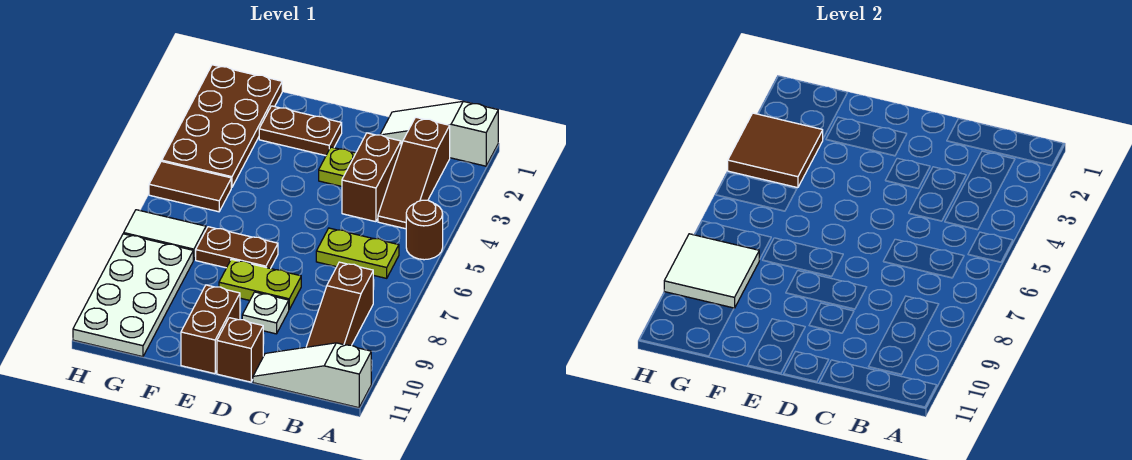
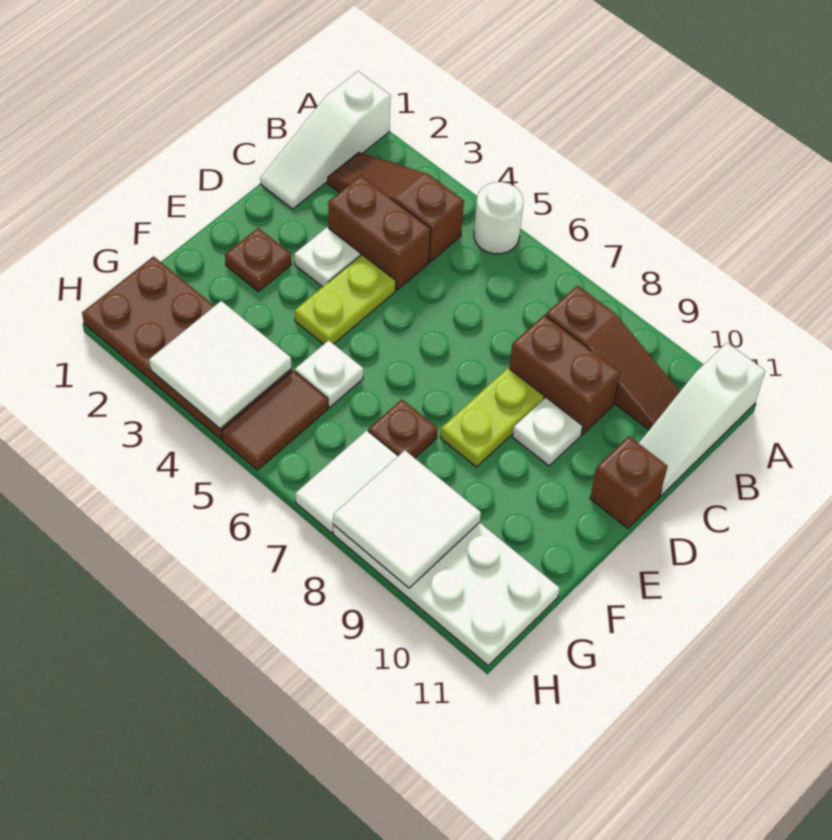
brown round brick A5 level 1 -> white round brick A5 level 1
brown slope B2:B4 level 1 top 2 -> brown slope B2:B4 level 1 top 4
lime plate B6:C6 level 1 -> lime plate D4:E4 level 1
lime plate D3 level 1 -> white plate D3 level 1
brown plate E2:F2 level 1 -> brown plate E2 level 1
brown plate E7:F7 level 1 -> brown plate F7 level 1
brown brick E10:E11 level 1 -> brown brick C8:C9 level 1
none -> white plate F5 level 1
brown tile G3:H4 level 2 -> white tile G3:H4 level 2

